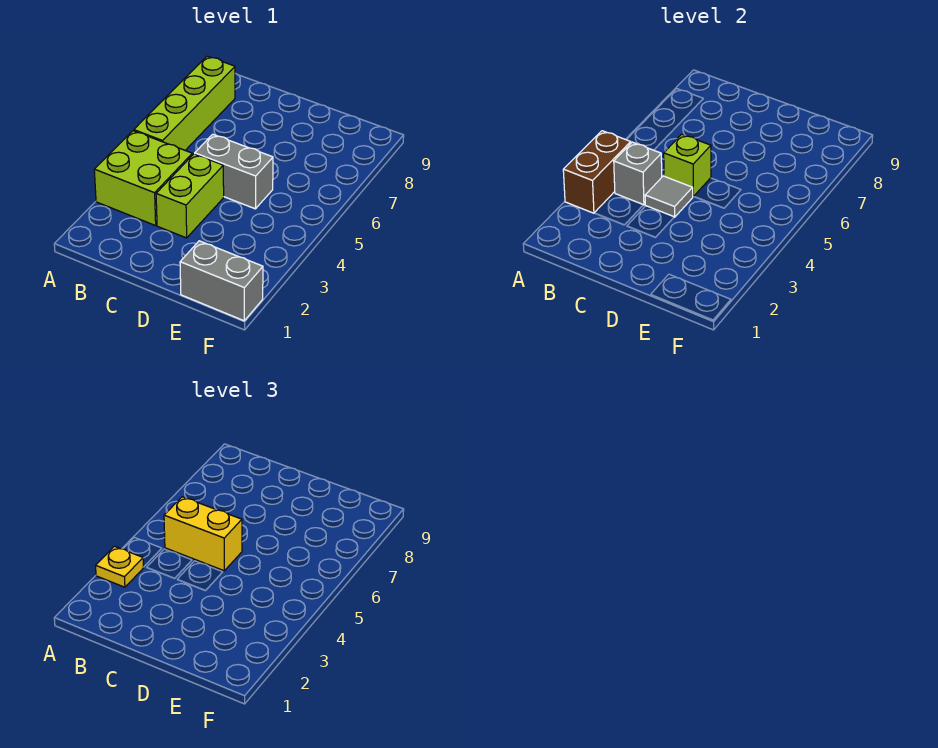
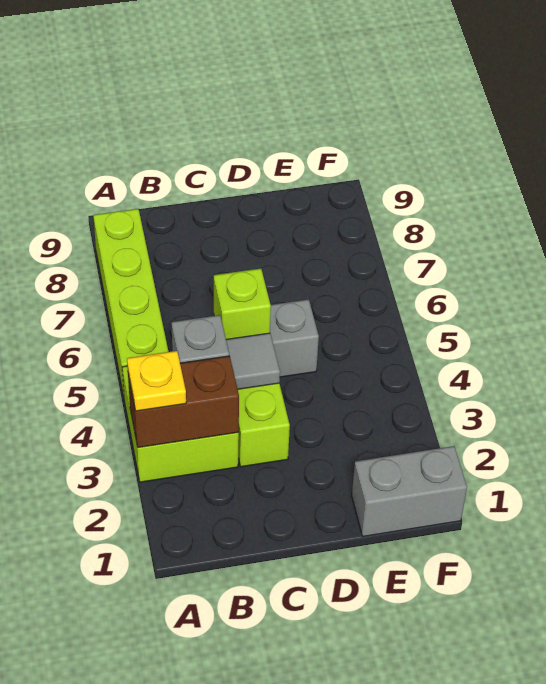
brown brick A3:A4 level 2 -> brown brick A3:B3 level 2
yellow brick B5:C5 level 3 -> none

